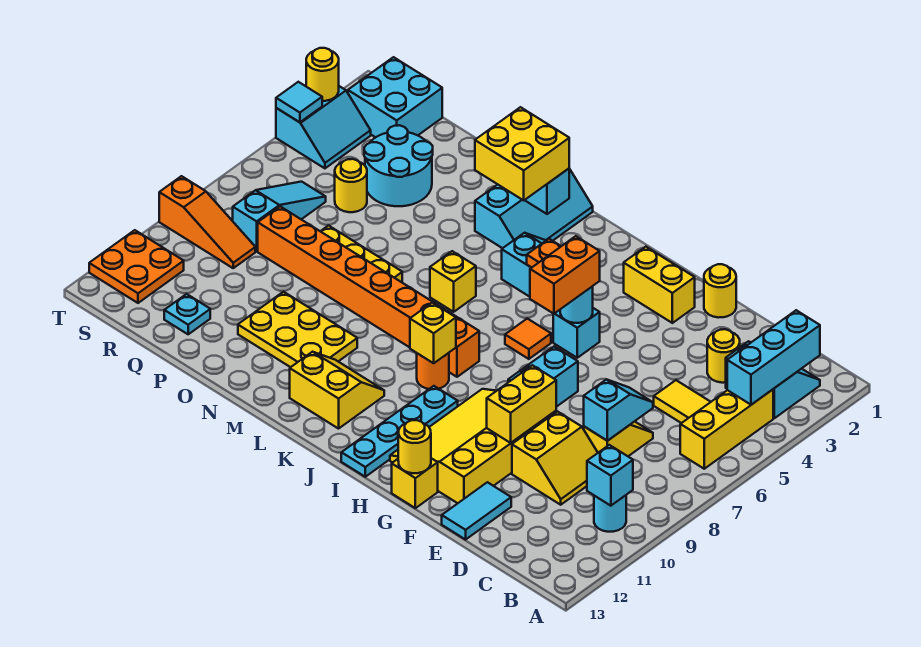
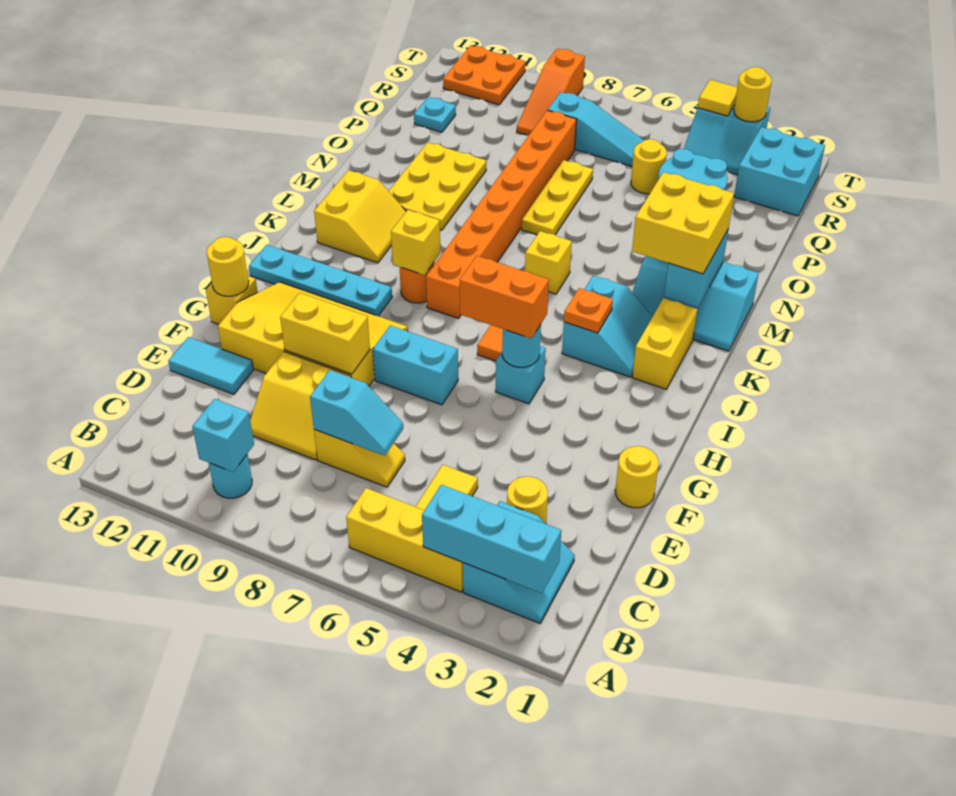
yellow brick G2:H2 level 1 -> yellow brick J2:K2 level 1
cyan tile T4 level 2 -> yellow tile T4 level 2

